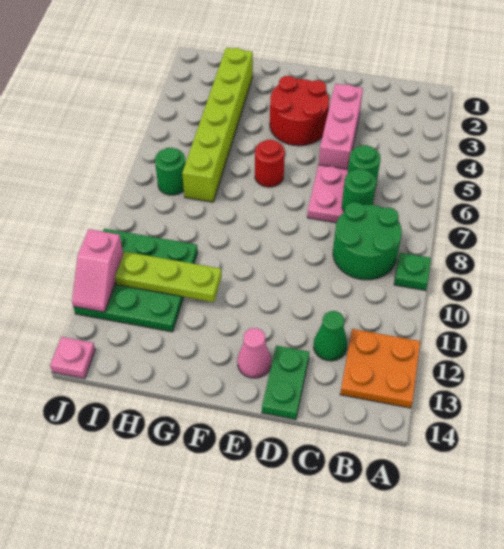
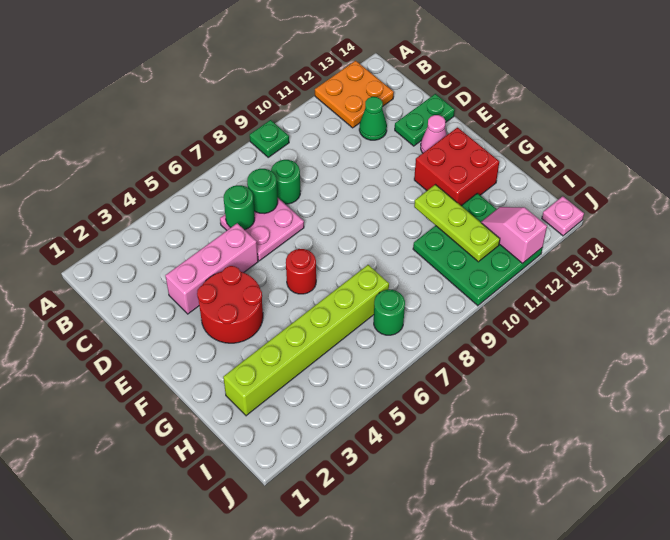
green round brick B8:C9 level 1 -> green round brick C8 level 1
none -> red brick F12:G13 level 1
pink slope J11:J12 level 2 top 11 -> pink slope I12:J12 level 2 top J

